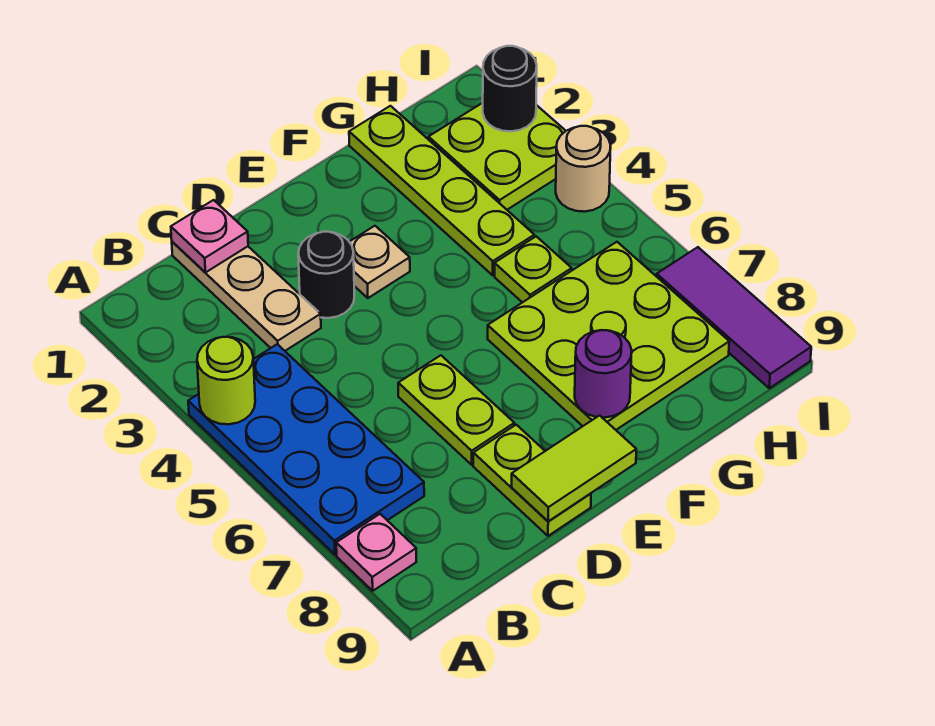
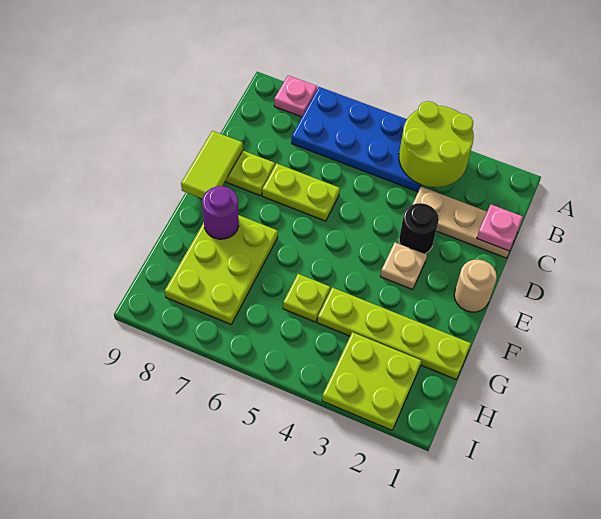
lime round brick A4 level 2 -> lime round brick A3:B4 level 2
lime plate F6:H8 level 1 -> lime plate F7:H8 level 1
black round brick I2 level 2 -> none
tan round brick I4 level 1 -> tan round brick E1 level 1
purple tile I7:I9 level 1 -> none

